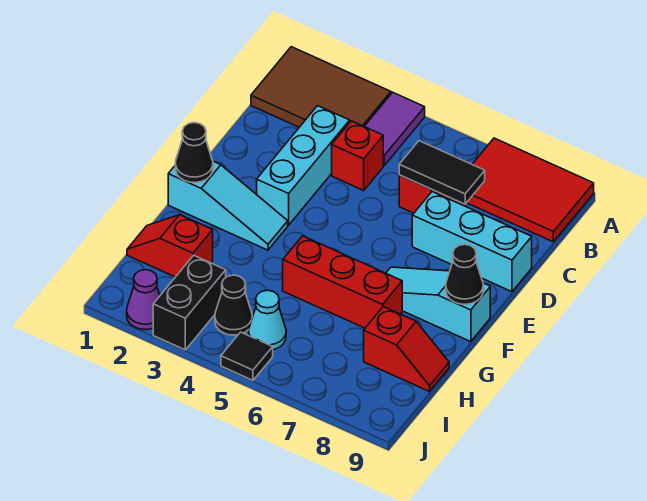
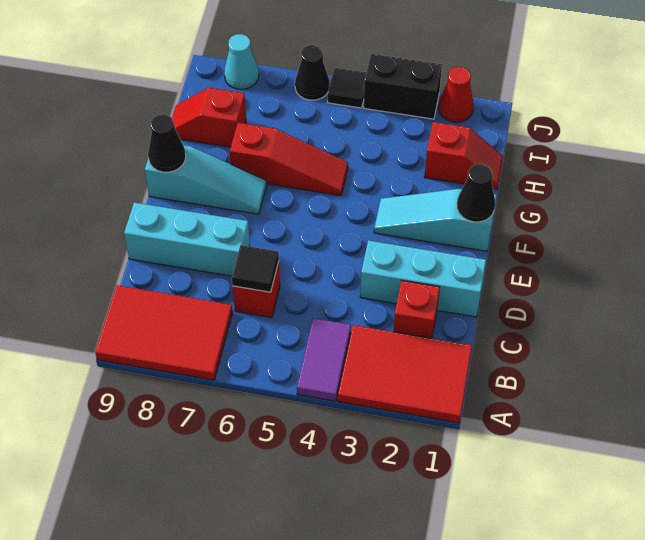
brown tile A1:B3 level 1 -> red tile A1:B3 level 1
cyan brick C3:E3 level 1 -> cyan brick D1:D3 level 1
red brick C4 level 1 -> red brick C2 level 1
black tile C6:C7 level 2 -> black tile C6 level 2
red brick G5:G7 level 1 -> red slope G5:G7 level 1 top 7
black brick I3:J3 level 1 -> black brick J3:J4 level 1
black cone I4 level 1 -> black cone J6 level 1
cyan cone I5 level 1 -> cyan cone J8 level 1
purple cone J2 level 1 -> red cone J2 level 1

